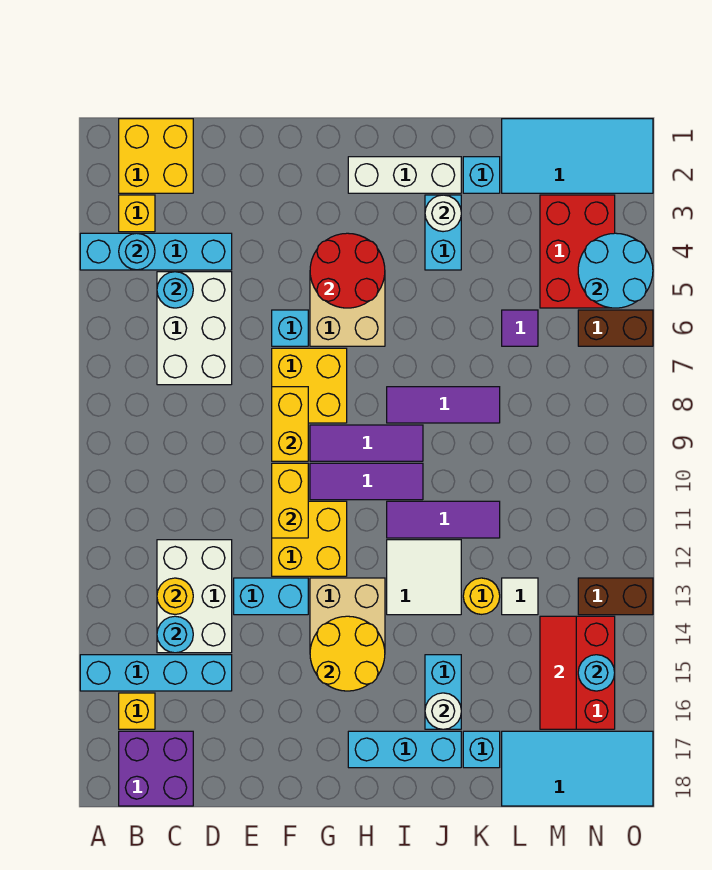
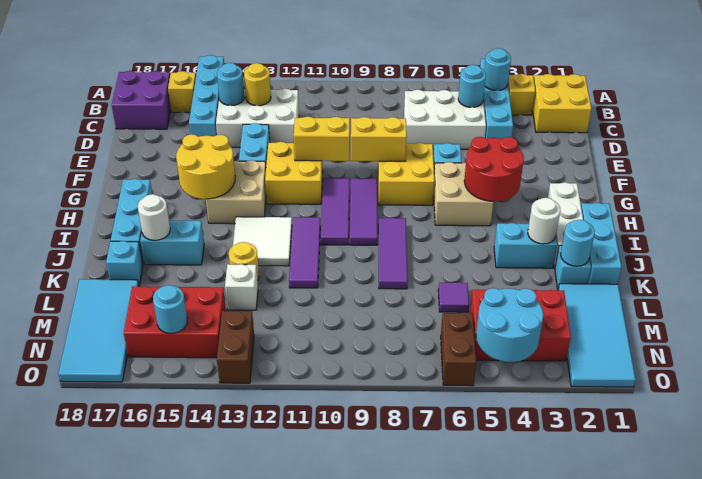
none -> cyan brick I1:K1 level 1
none -> cyan round brick K2 level 2
white tile L13 level 1 -> white brick L13 level 1
red tile M14:M16 level 2 -> none

